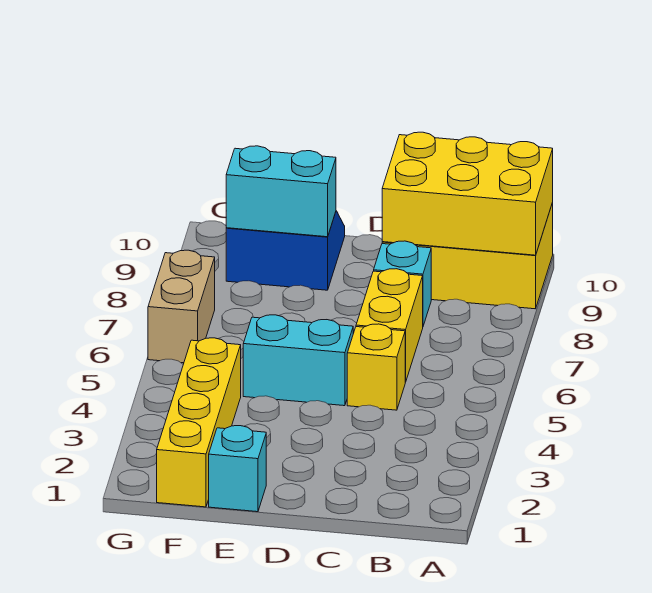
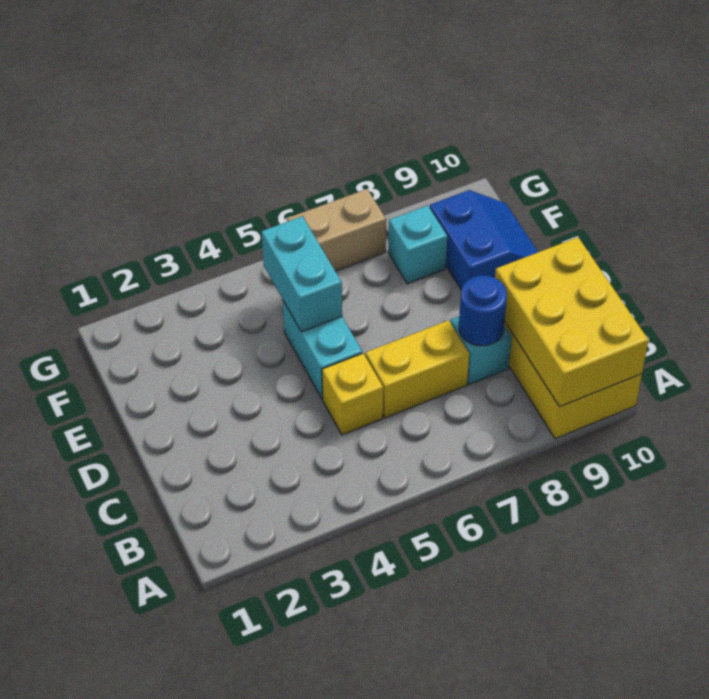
none -> blue round brick C8 level 2
cyan brick E1 level 1 -> cyan brick F8 level 1
cyan brick E9:F9 level 2 -> cyan brick E5:F5 level 2
yellow brick F1:F4 level 1 -> none

